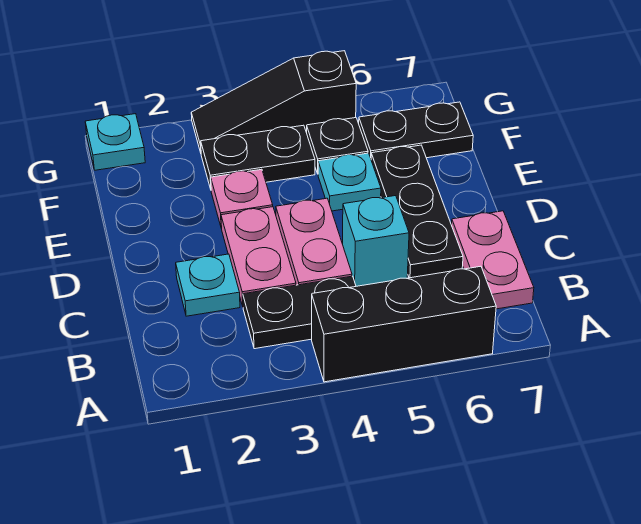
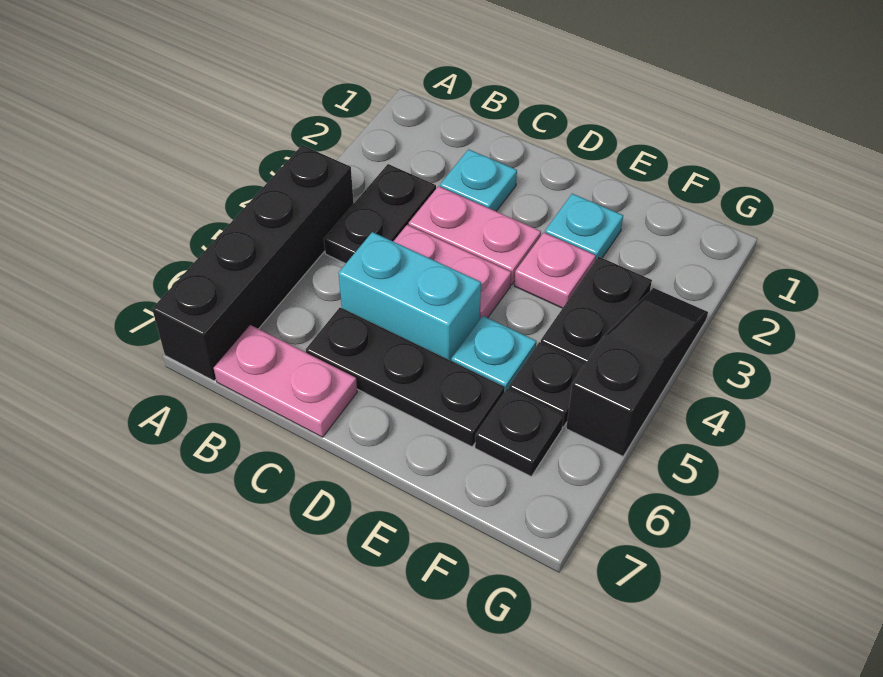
black brick A4:A6 level 1 -> black brick A4:A7 level 1
cyan brick C5 level 1 -> cyan brick C5:D5 level 1
black plate F6:F7 level 1 -> black plate F6 level 1
cyan plate G1 level 1 -> cyan plate E2 level 1

